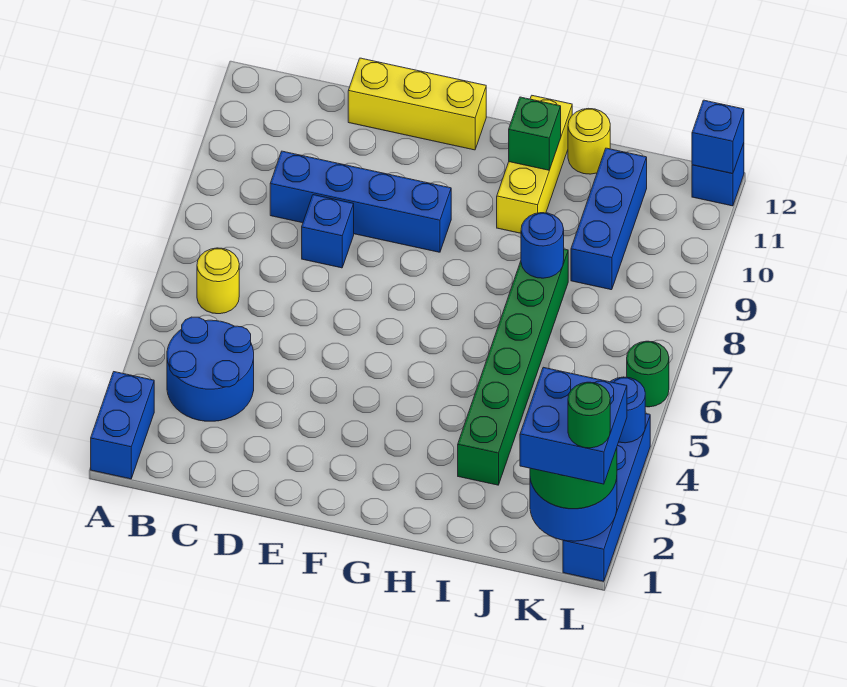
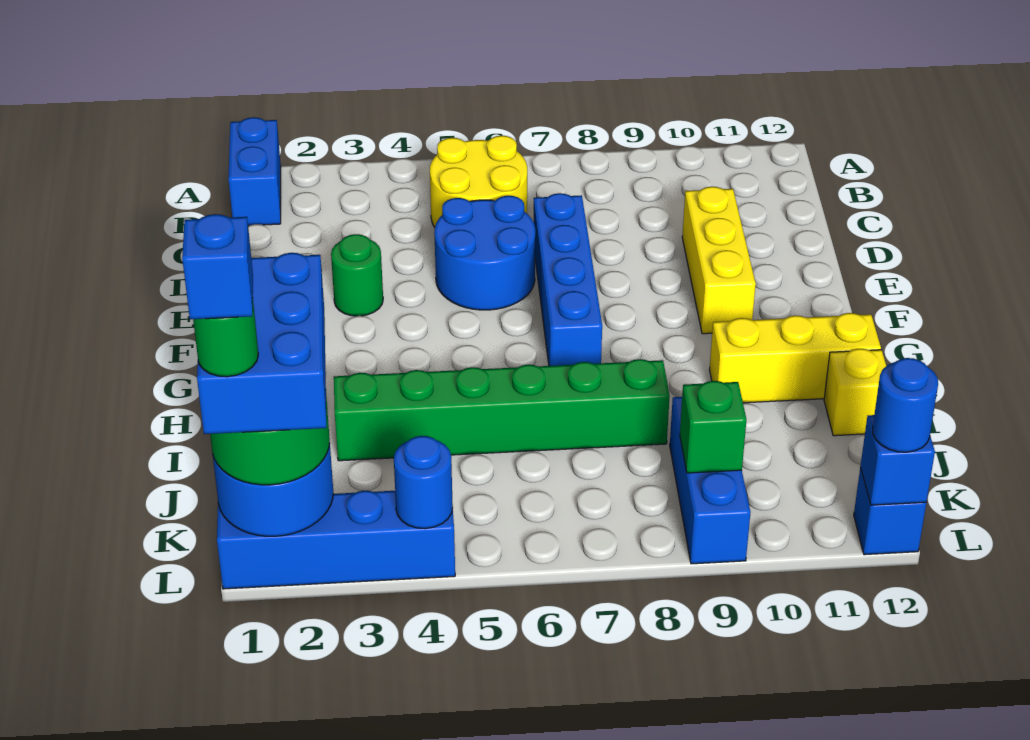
blue brick A1:A2 level 1 -> blue brick A1:B1 level 1
blue round brick B3:C4 level 1 -> blue round brick D5:E6 level 1
yellow round brick B6 level 1 -> yellow round brick B5:C6 level 1
blue brick C9:F9 level 1 -> blue brick D7:G7 level 1
blue brick D8 level 1 -> blue brick L1 level 6
yellow brick D12:F12 level 1 -> yellow brick D10:F10 level 1
green brick H11 level 2 -> green brick K9 level 2
blue round brick I8 level 2 -> blue round brick L12 level 3
yellow round brick I12 level 1 -> yellow brick I12 level 1
blue brick J9:J11 level 1 -> blue brick J9:L9 level 1
blue brick K1:L2 level 4 -> blue brick J1:L2 level 4
green round brick L6 level 1 -> green round brick E3 level 1

